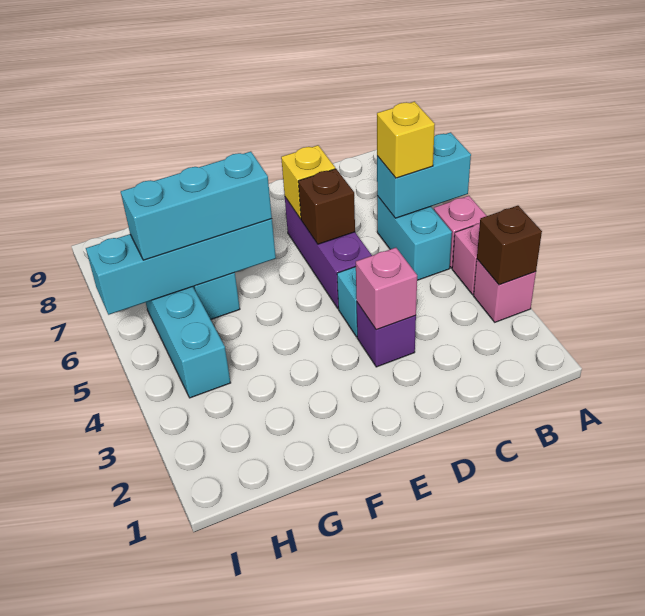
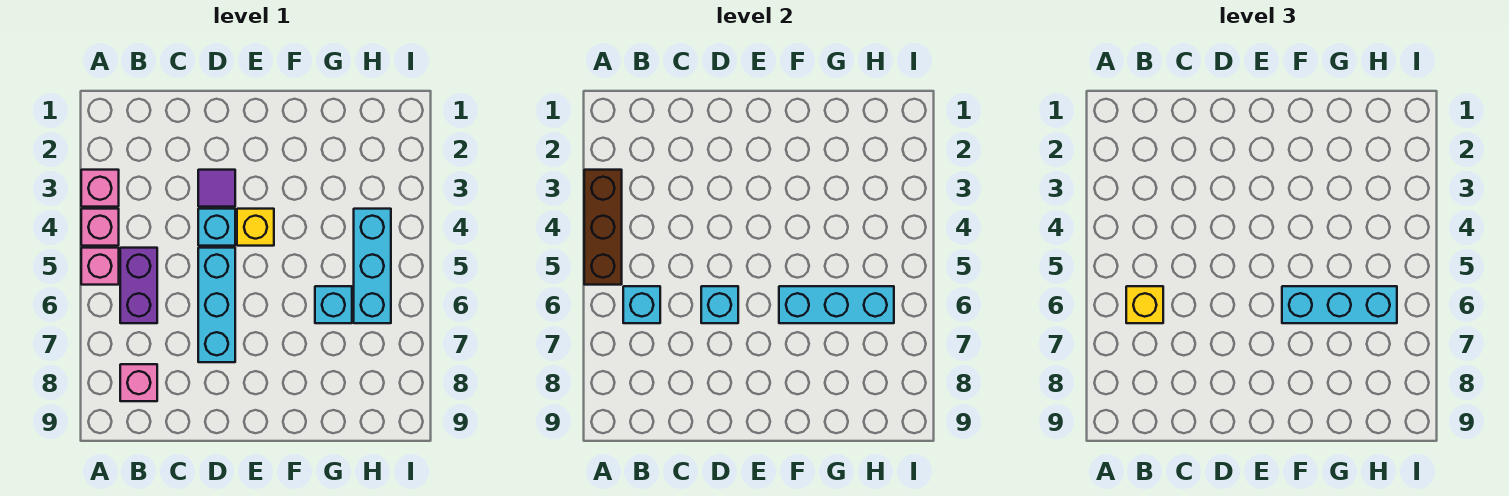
brown brick A3 level 2 -> brown brick A3:A5 level 2
cyan brick A6:B6 level 2 -> cyan brick B6 level 2
cyan brick B5:B6 level 1 -> purple brick B5:B6 level 1
purple brick D3 level 1 -> purple tile D3 level 1
pink brick D3 level 2 -> pink brick B8 level 1
purple brick D5:D7 level 1 -> cyan brick D5:D7 level 1
brown brick D6 level 2 -> cyan brick D6 level 2
yellow brick D7 level 2 -> yellow brick E4 level 1
cyan brick F6:I6 level 2 -> cyan brick F6:H6 level 2

